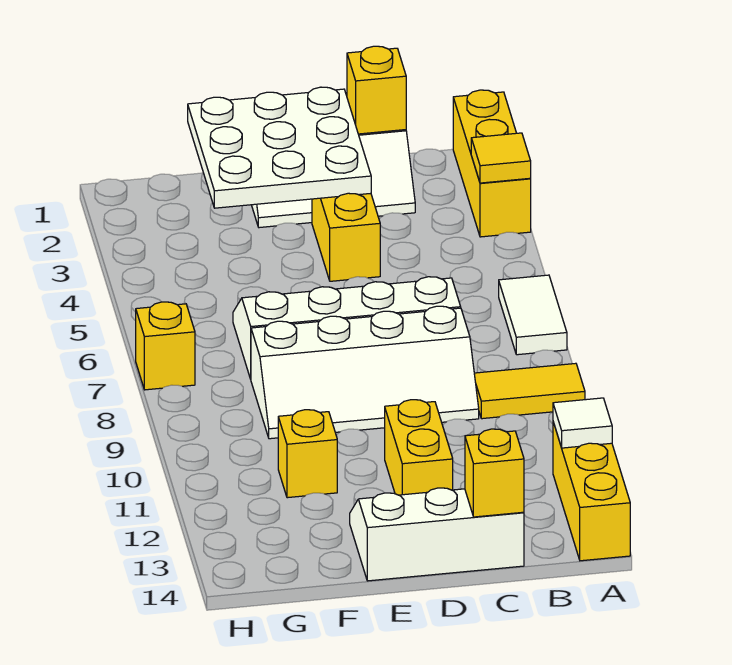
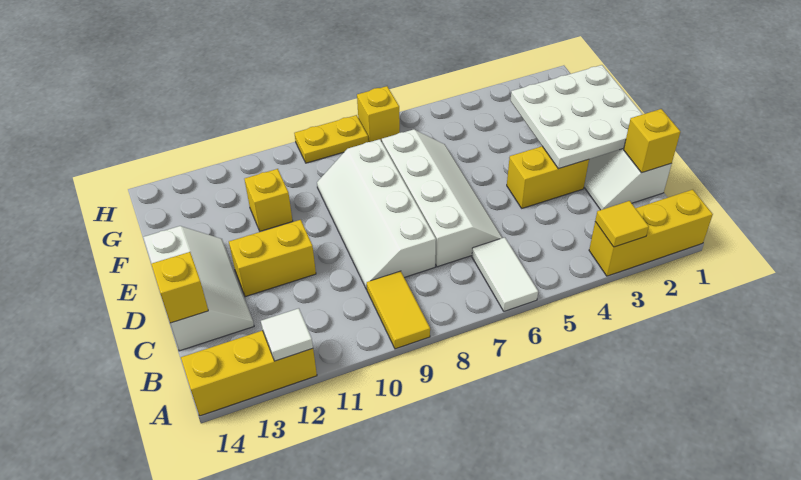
white tile A6:A7 level 1 -> white tile A6:B6 level 1
none -> yellow plate H8:H9 level 1

